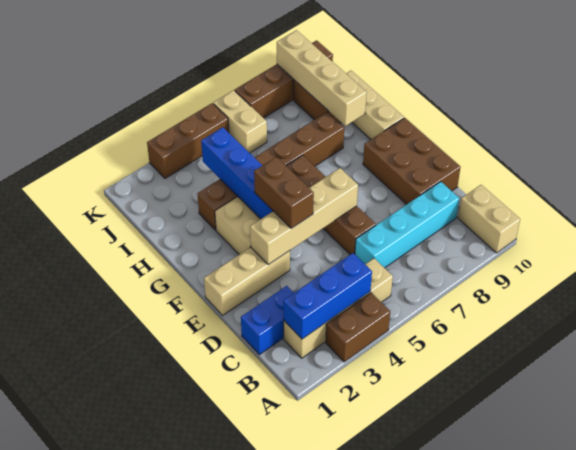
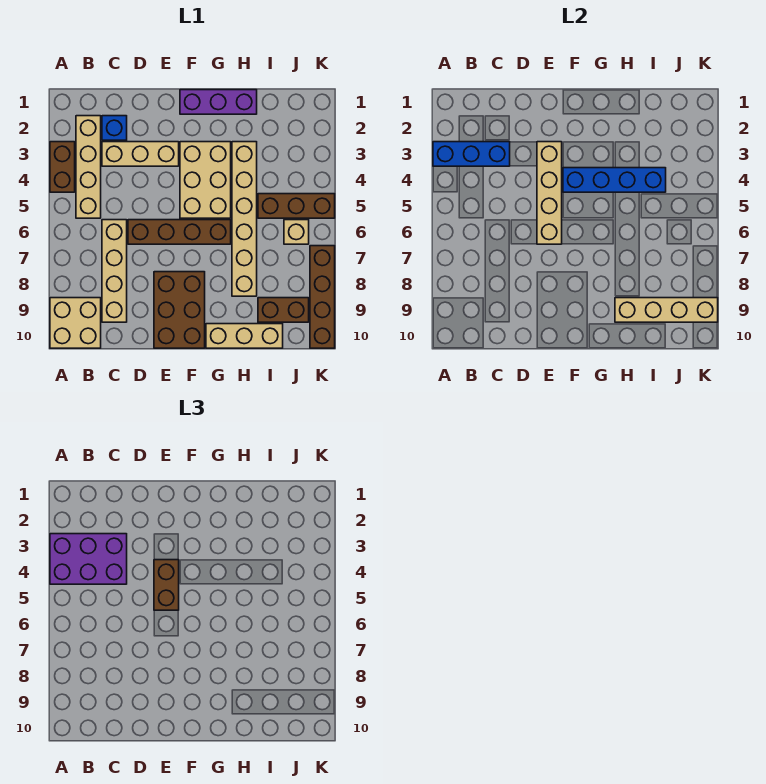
none -> purple brick A3:C4 level 3
tan brick A10:B10 level 1 -> tan brick A9:B10 level 1
blue brick B2:B4 level 2 -> blue brick A3:C3 level 2
blue brick C1:C2 level 1 -> blue brick C2 level 1
cyan brick C6:C9 level 1 -> tan brick C6:C9 level 1
brown brick D9:F10 level 1 -> brown brick E8:F10 level 1
tan brick E1:E3 level 1 -> tan brick C3:E3 level 1
brown brick E4:F4 level 3 -> brown brick E4:E5 level 3
none -> purple brick F1:H1 level 1
brown brick H3:H8 level 1 -> tan brick H3:H8 level 1
tan brick J6:K6 level 1 -> tan brick J6 level 1
brown brick K3:K5 level 1 -> brown brick I5:K5 level 1

